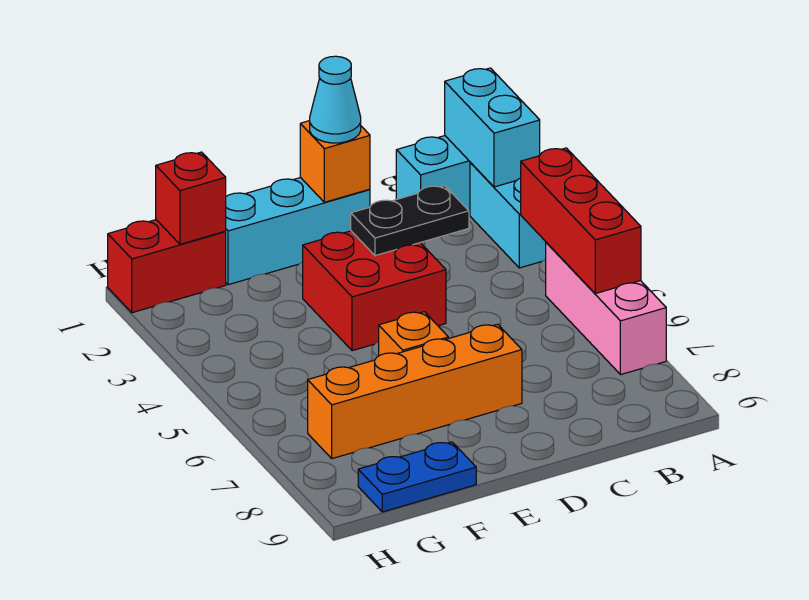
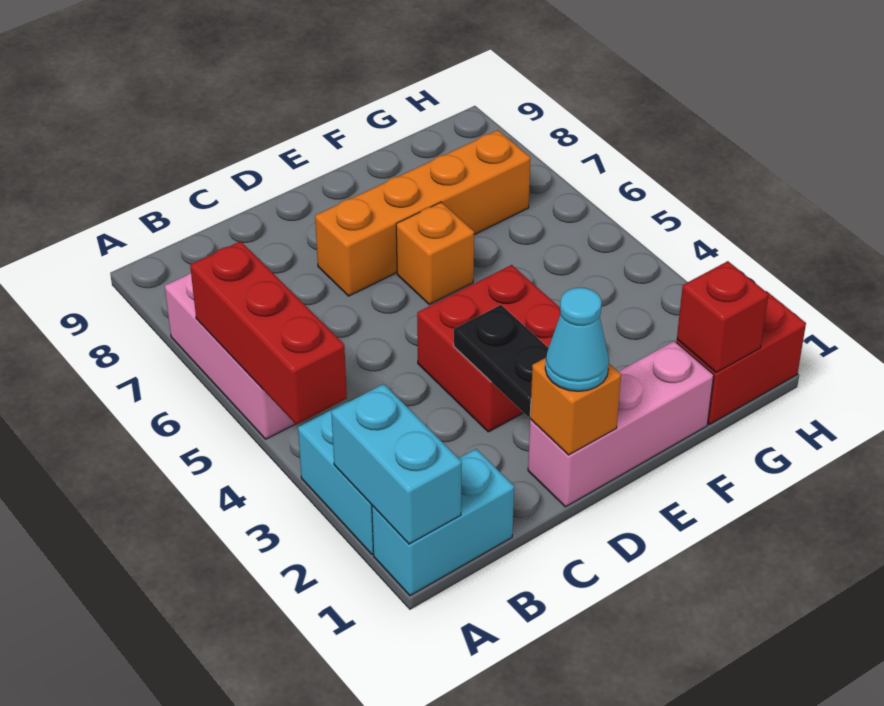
black plate C3:D3 level 2 -> black plate D2:D3 level 2
cyan brick D1:F1 level 1 -> pink brick D1:F1 level 1
blue plate F9:G9 level 1 -> none

